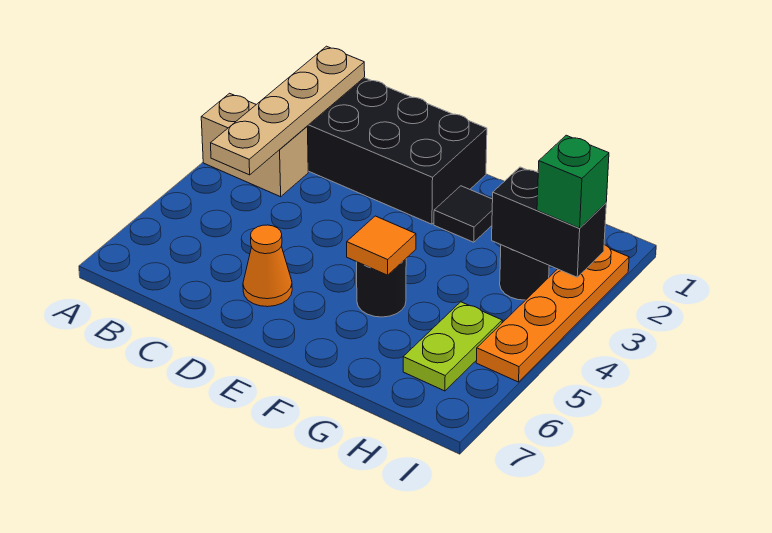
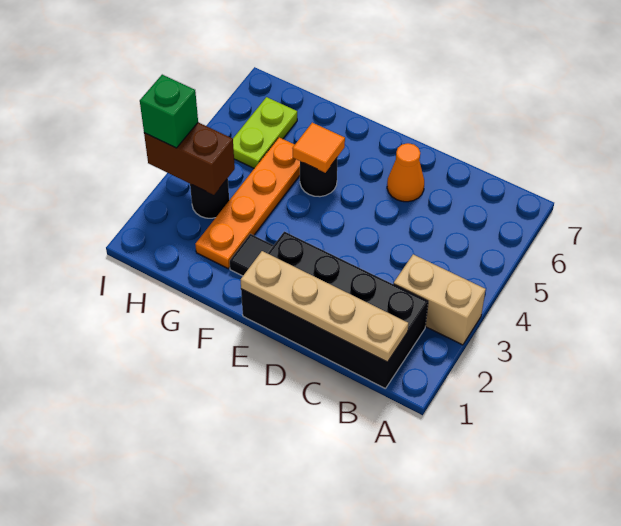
tan plate B1:B4 level 2 -> tan plate B1:E1 level 2
black brick H3:I3 level 2 -> brown brick H3:I3 level 2
orange plate I2:I5 level 1 -> orange plate G2:G5 level 1

